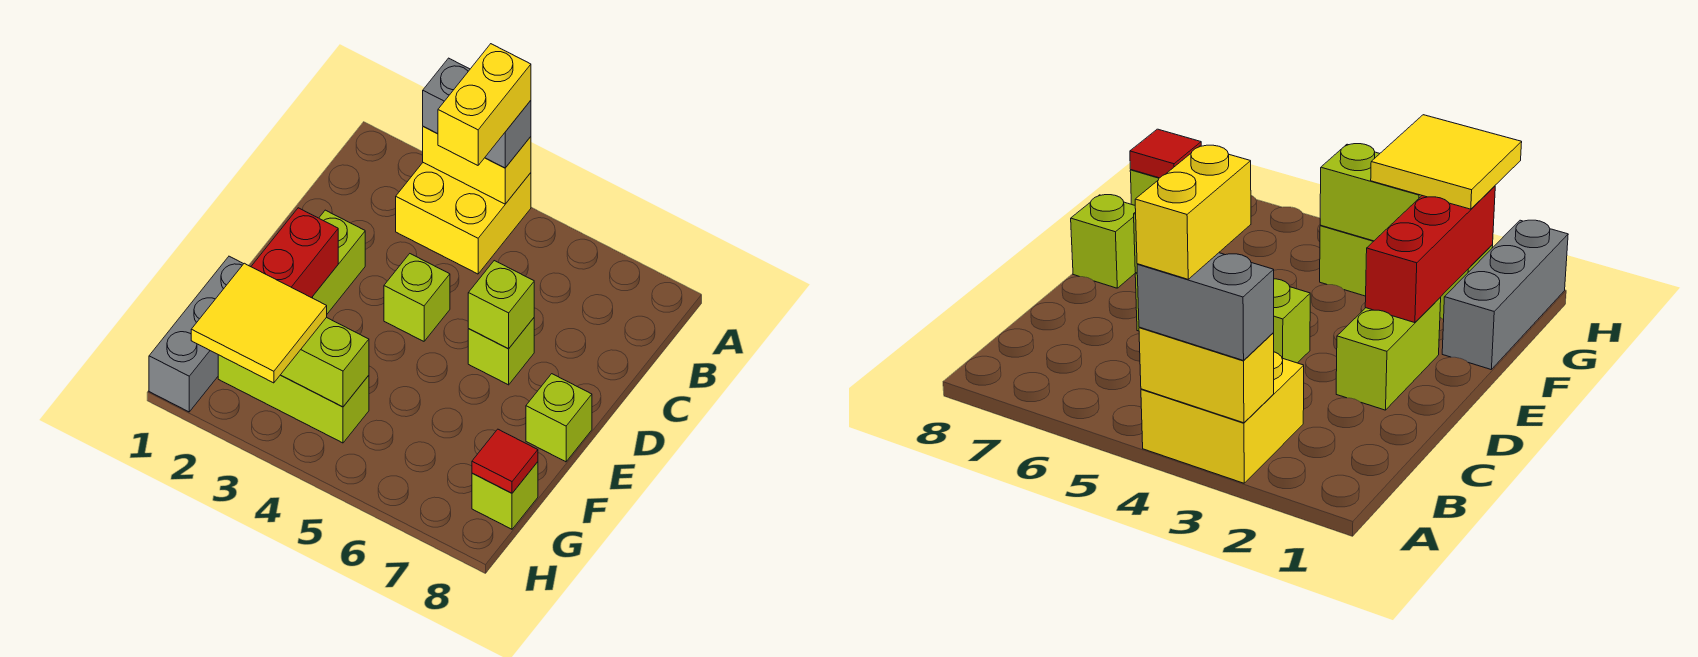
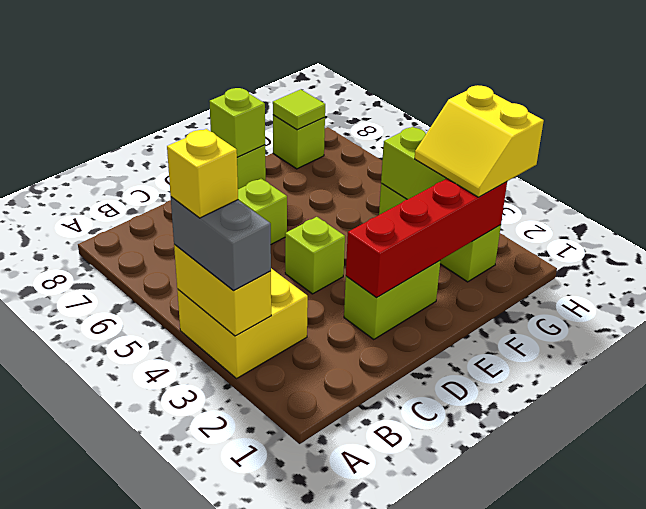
yellow brick A4:B4 level 4 -> yellow brick A4 level 4
lime brick D6 level 2 -> lime brick E8 level 2
red brick E2:G2 level 2 -> red brick D2:G2 level 2
grey brick F1:H1 level 1 -> none
yellow tile G2:H3 level 3 -> yellow slope G2:H3 level 3 top H
red tile G8 level 2 -> lime tile G8 level 2

